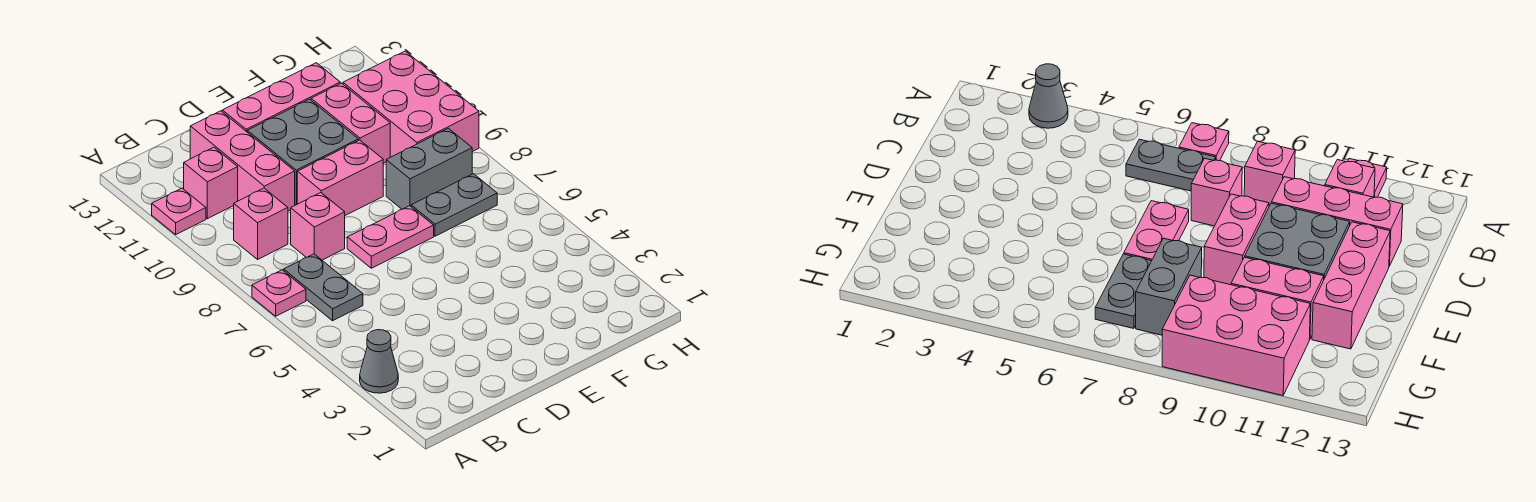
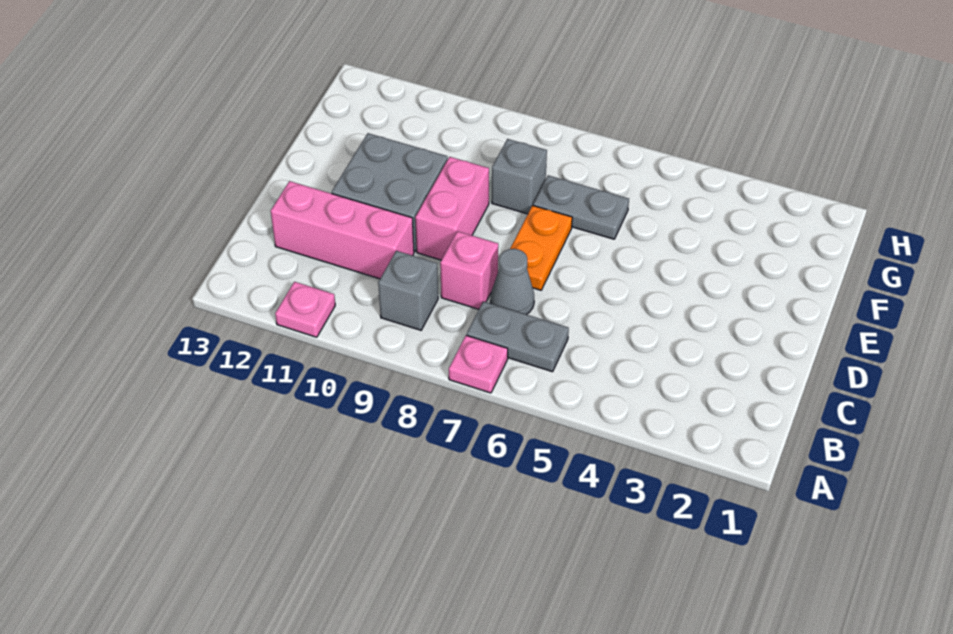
grey cone A3 level 1 -> grey cone C7 level 1
pink brick B9 level 1 -> grey brick B9 level 1
pink brick B11 level 1 -> none
pink plate D7:E7 level 1 -> orange plate D7:E7 level 1
pink brick D12:F12 level 1 -> none
grey plate F7:G7 level 1 -> grey plate F6:F7 level 1
grey brick F8:G8 level 1 -> grey brick F8 level 1
pink brick F10:F11 level 1 -> none
pink brick G9:H11 level 1 -> none

